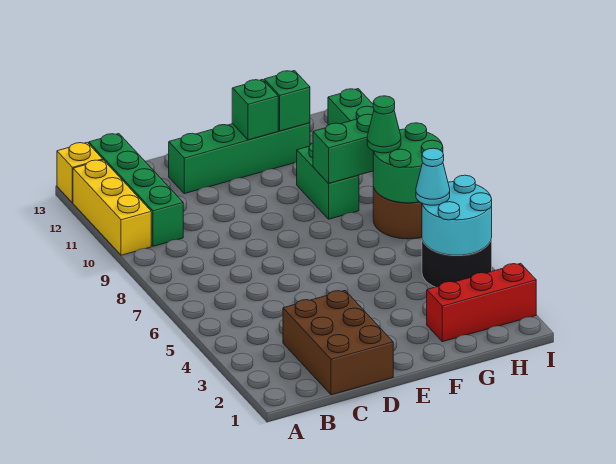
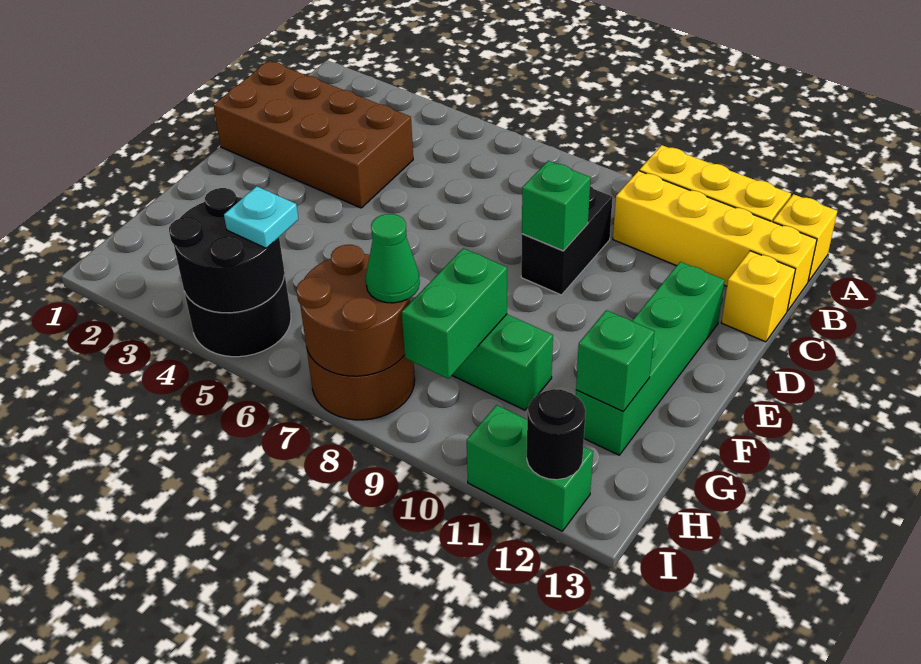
green brick B10:B13 level 1 -> yellow brick B10:B13 level 1
brown brick C1:D3 level 1 -> brown brick C1:D4 level 1
none -> black brick C9:D9 level 1
none -> yellow brick C13 level 1
green brick F12 level 2 -> green brick D9 level 2
red brick G2:I2 level 1 -> none
cyan round brick H4:I5 level 2 -> black round brick H4:I5 level 2
cyan cone H5 level 3 -> cyan plate H5 level 3
green round brick H7:I8 level 2 -> brown round brick H7:I8 level 2
none -> black round brick I12 level 2

